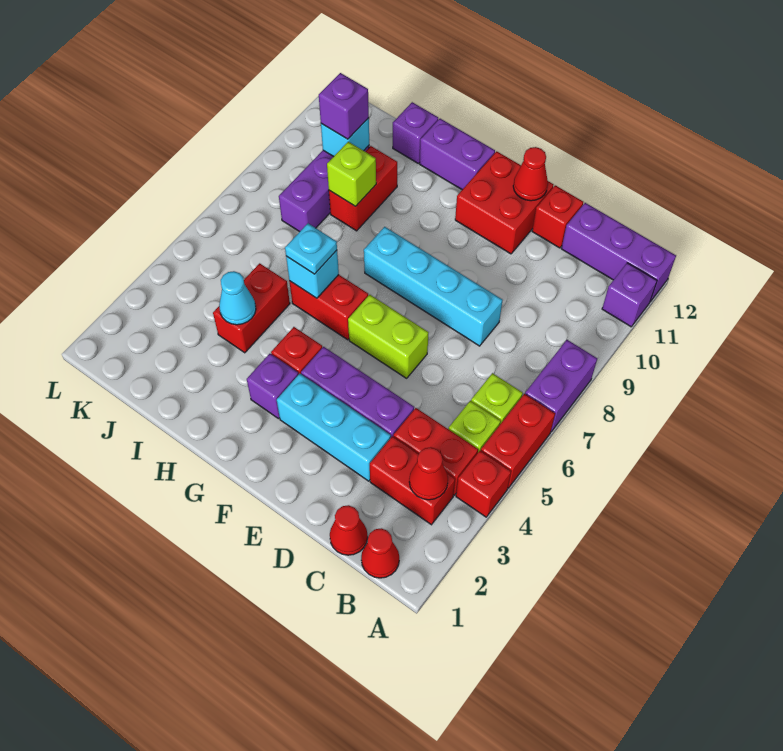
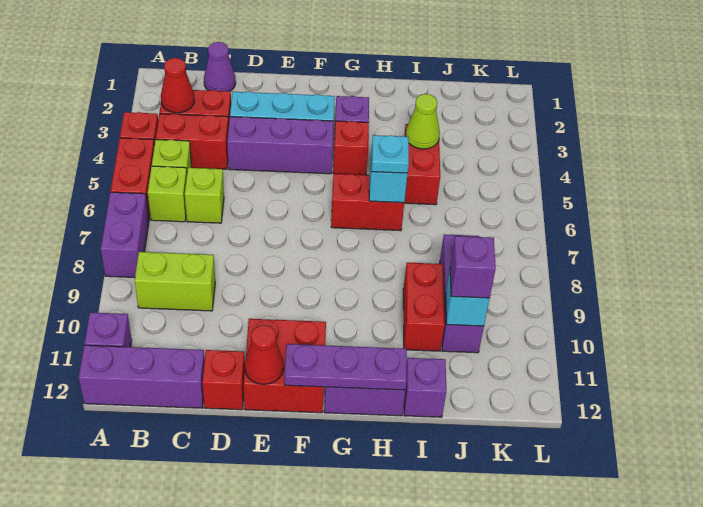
red cone B1 level 1 -> none
red cone C1 level 1 -> purple cone C1 level 1
cyan brick D8:G8 level 1 -> none
lime brick E6:F6 level 1 -> lime brick B9:C9 level 1
none -> purple plate F12:H12 level 2
cyan cone I4 level 2 -> lime cone I4 level 2
lime brick I9 level 2 -> lime brick C6 level 1

